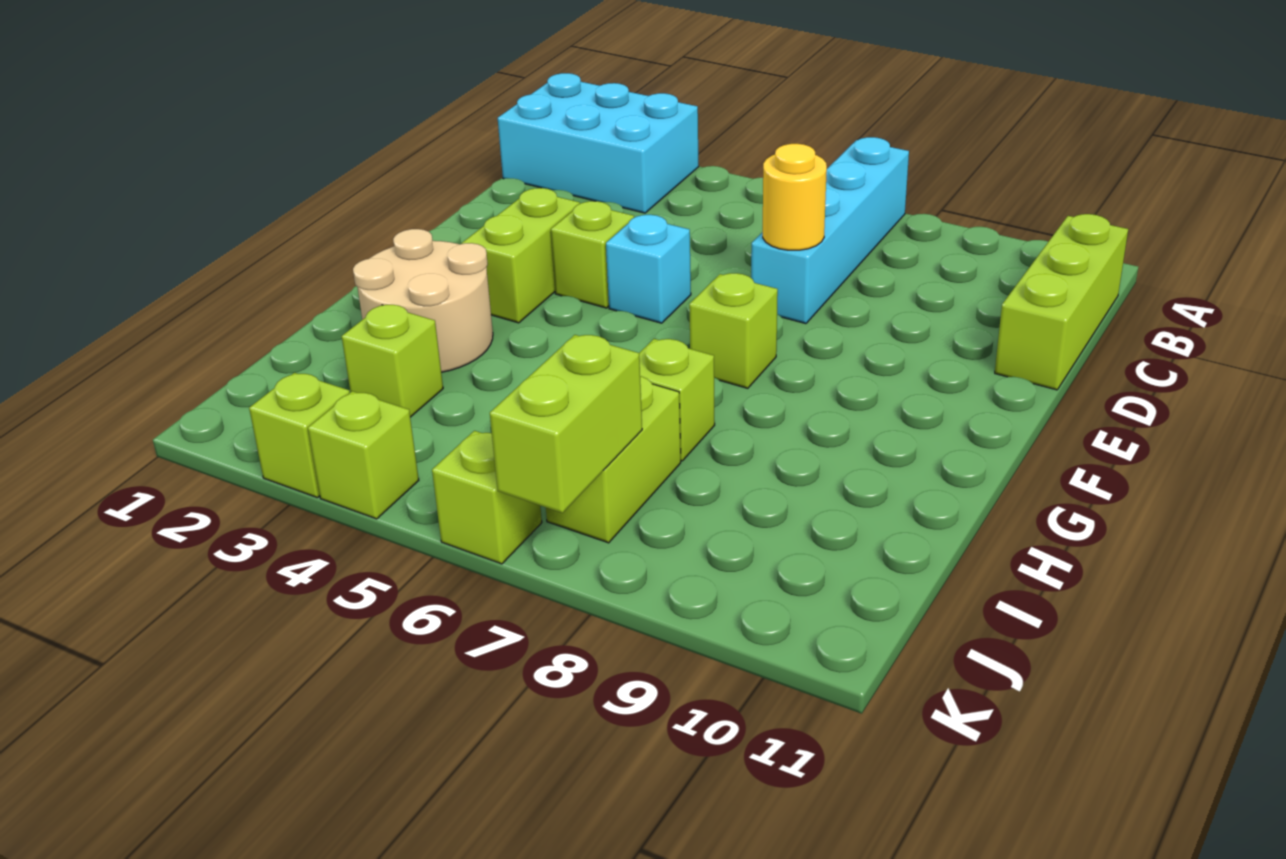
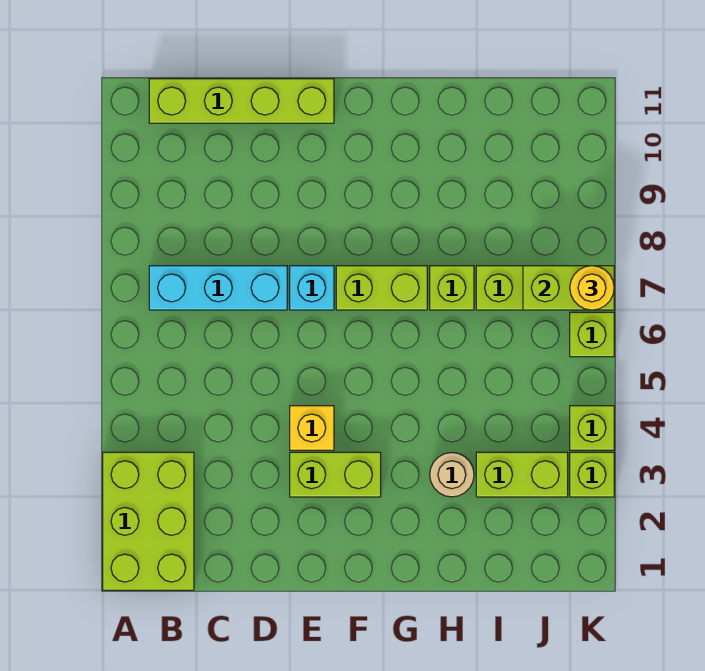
cyan brick A1:B3 level 1 -> lime brick A1:B3 level 1
cyan brick A7:D7 level 1 -> cyan brick B7:D7 level 1
lime brick B11:D11 level 1 -> lime brick B11:E11 level 1
yellow round brick D7 level 2 -> yellow round brick K7 level 3
lime brick E4 level 1 -> yellow brick E4 level 1
cyan brick E5 level 1 -> cyan brick E7 level 1
lime brick F7 level 1 -> lime brick F7:G7 level 1
tan round brick G2:H3 level 1 -> tan round brick H3 level 1
lime brick I3 level 1 -> lime brick I3:J3 level 1

